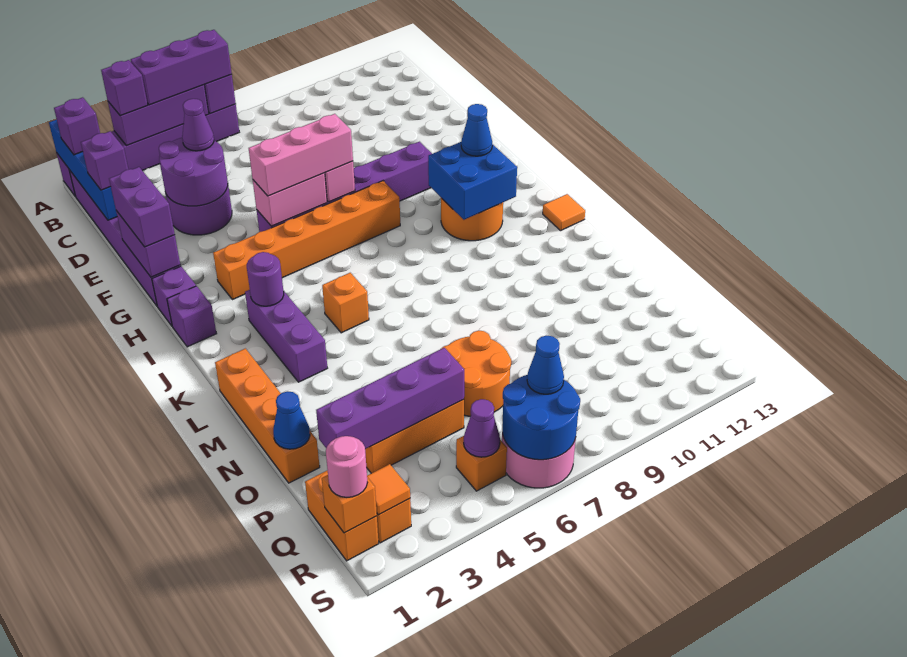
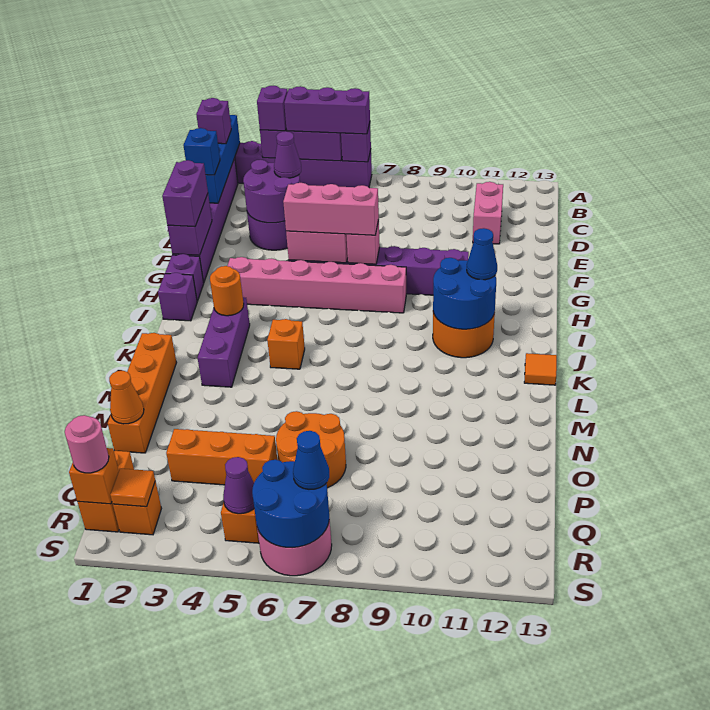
none -> pink brick C11:D11 level 1
purple brick D1 level 3 -> blue brick D1 level 3
orange brick H3:H8 level 1 -> pink brick H3:H8 level 1
blue brick I10:J11 level 2 -> blue round brick I10:J11 level 2
purple round brick J3 level 2 -> orange round brick J3 level 2
blue cone O1 level 2 -> orange cone O1 level 2
purple brick P2:P5 level 2 -> none

